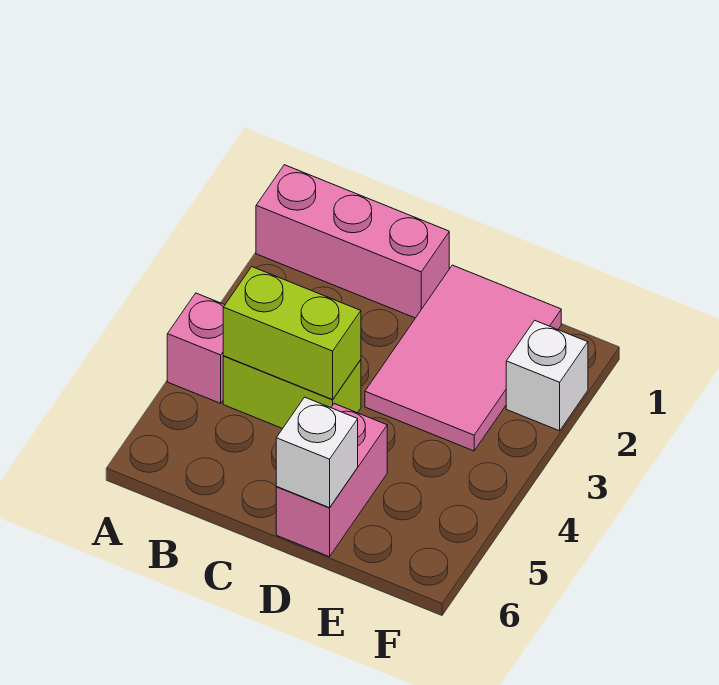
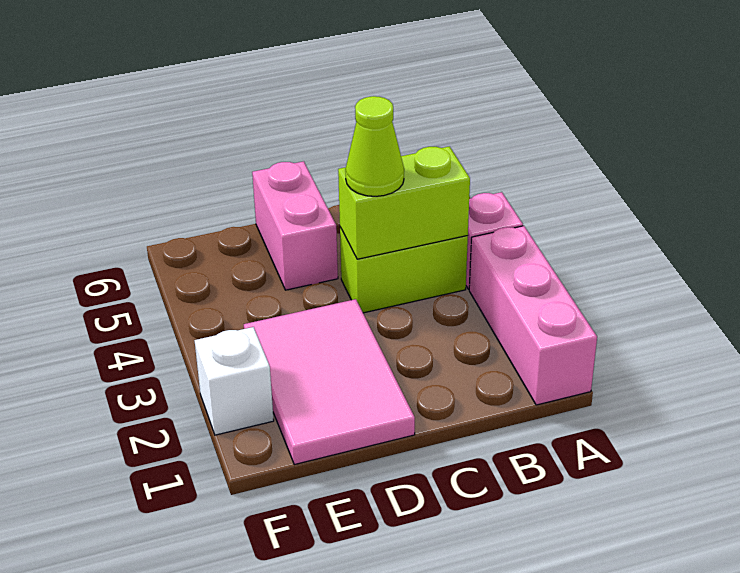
pink brick A1:C1 level 1 -> pink brick A1:A3 level 1
none -> lime cone C4 level 3
white brick D6 level 2 -> none

